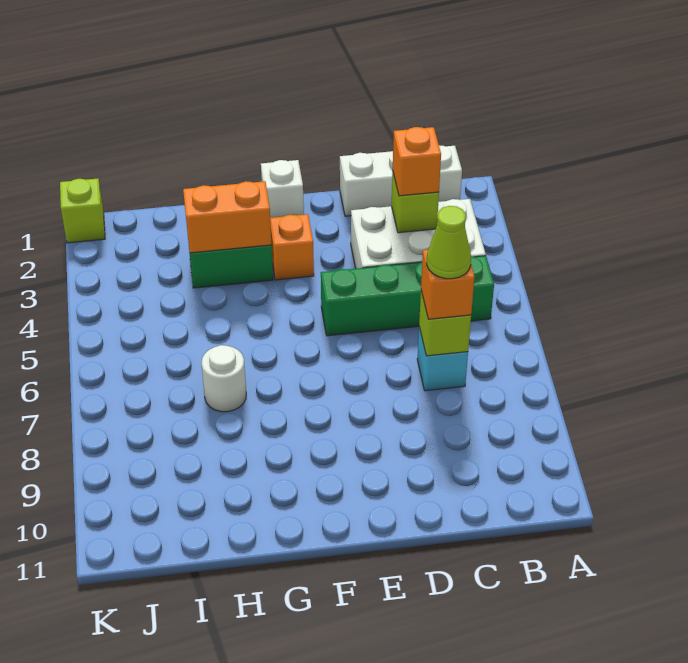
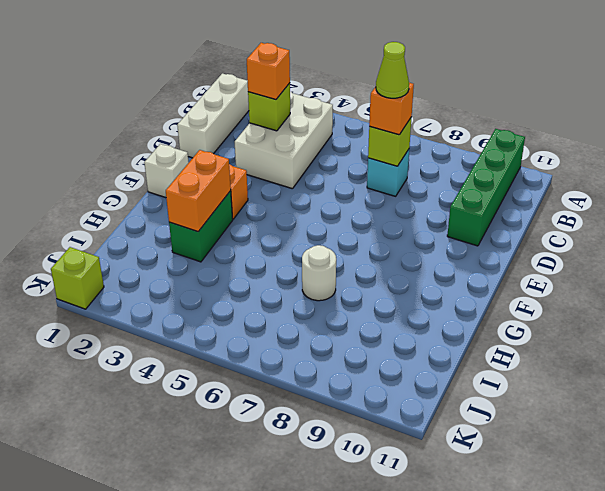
green brick B5:E5 level 1 -> green brick A10:D10 level 1

